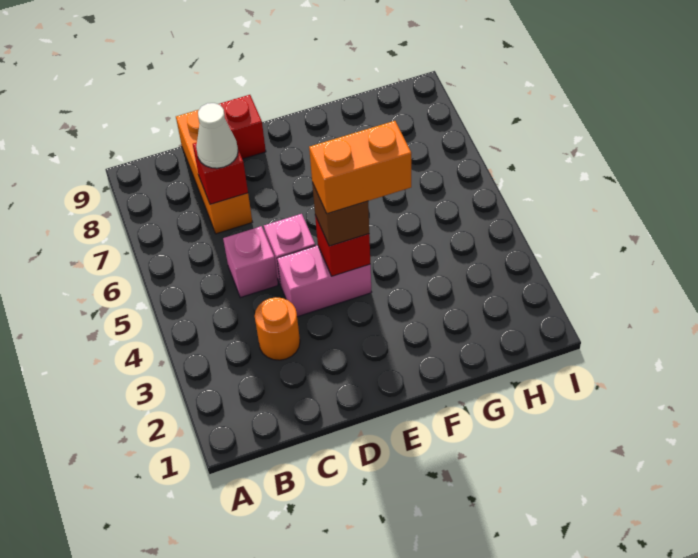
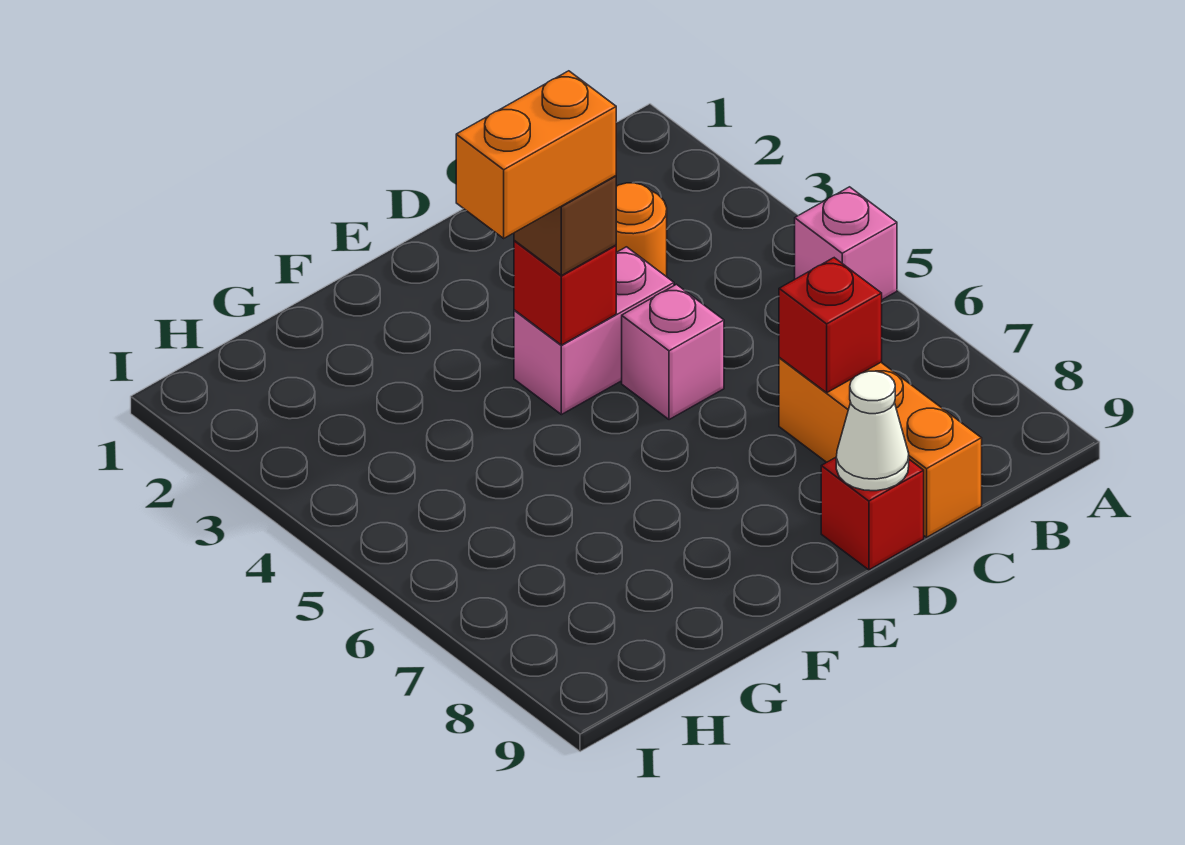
pink brick C5 level 1 -> pink brick A5 level 1
white cone C7 level 3 -> white cone D9 level 2

